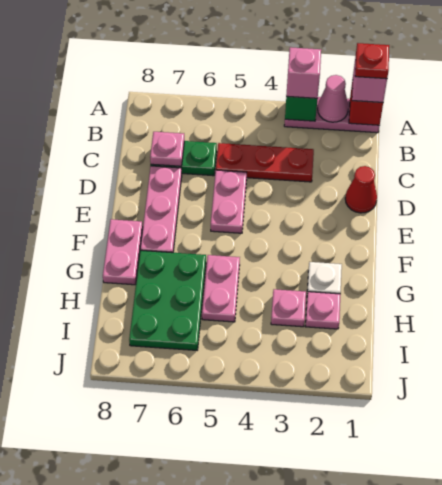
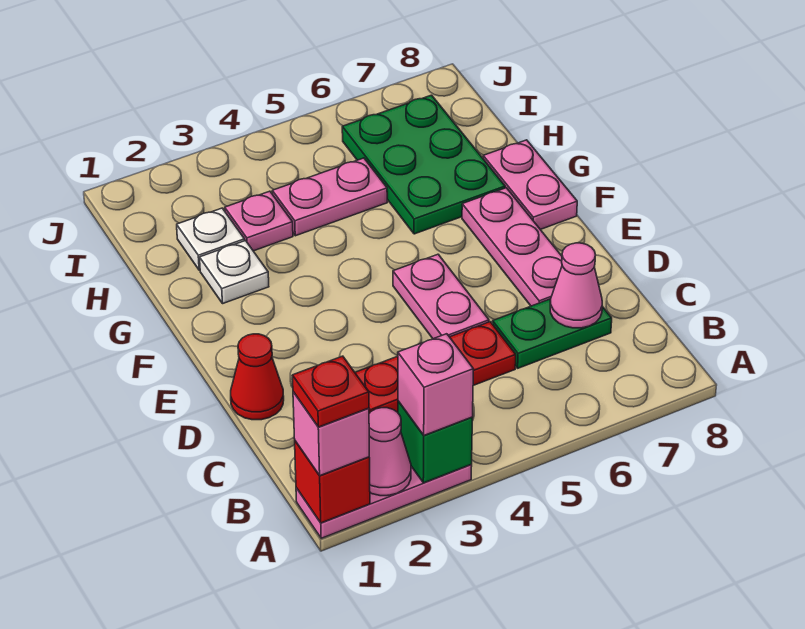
pink plate C7 level 2 -> pink cone C7 level 2
pink plate G5:H5 level 1 -> pink plate H4:H5 level 1
pink plate H2 level 1 -> white plate H2 level 1

